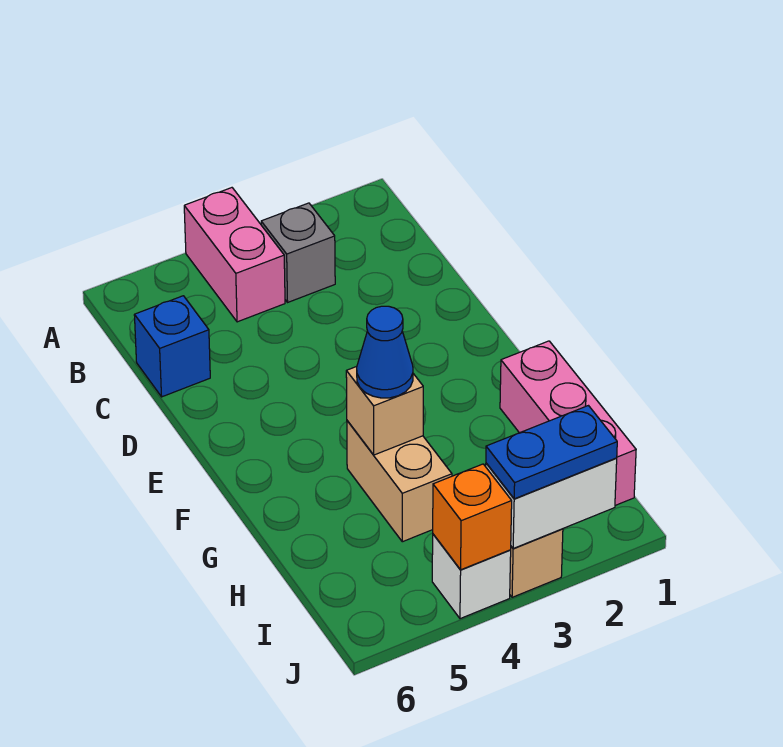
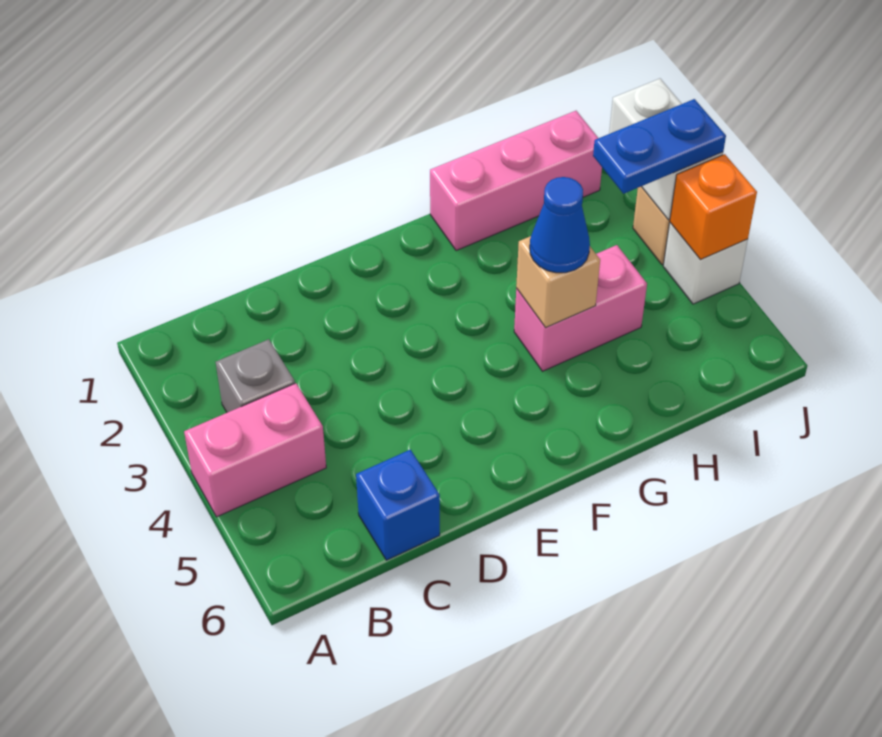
tan brick G4:H4 level 1 -> pink brick G4:H4 level 1
blue plate J2:J3 level 3 -> blue plate I3:J3 level 3

